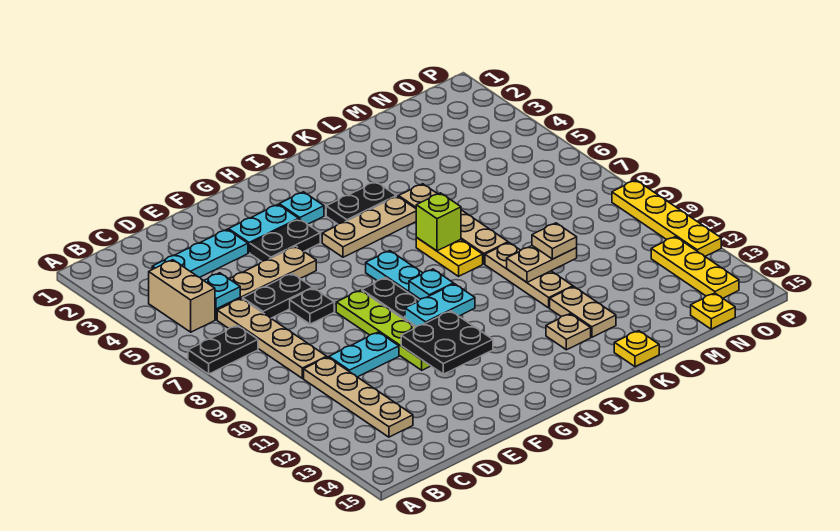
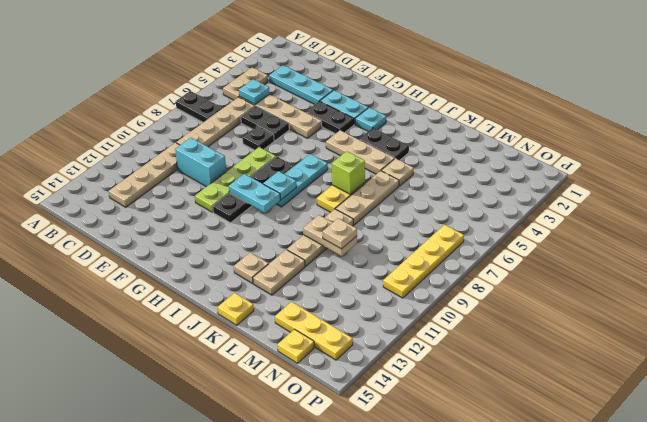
tan brick B4:B5 level 1 -> tan plate B4:B5 level 1
cyan plate D10:E10 level 1 -> cyan brick D10:E10 level 1
black plate F11:G12 level 2 -> none
yellow plate O12:O14 level 1 -> yellow plate M14:O14 level 1
yellow plate P9:P12 level 1 -> yellow plate O7:O10 level 1

